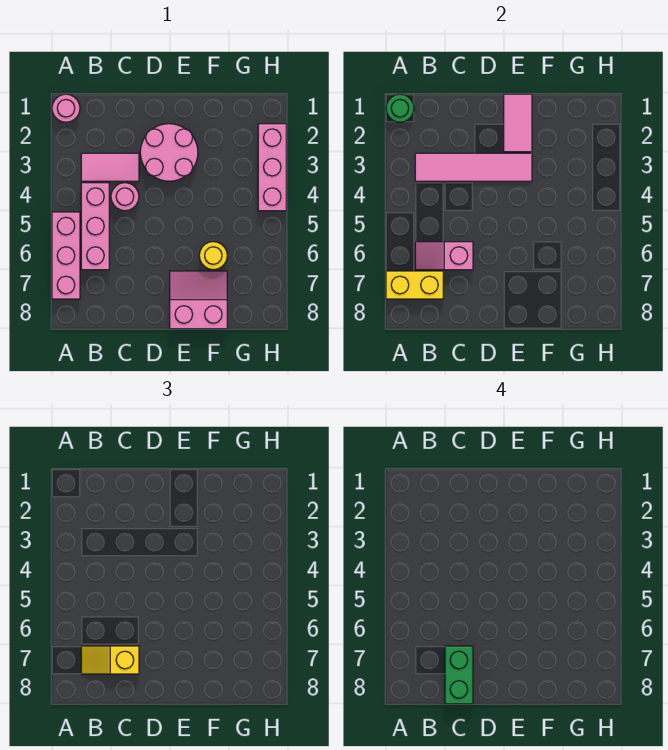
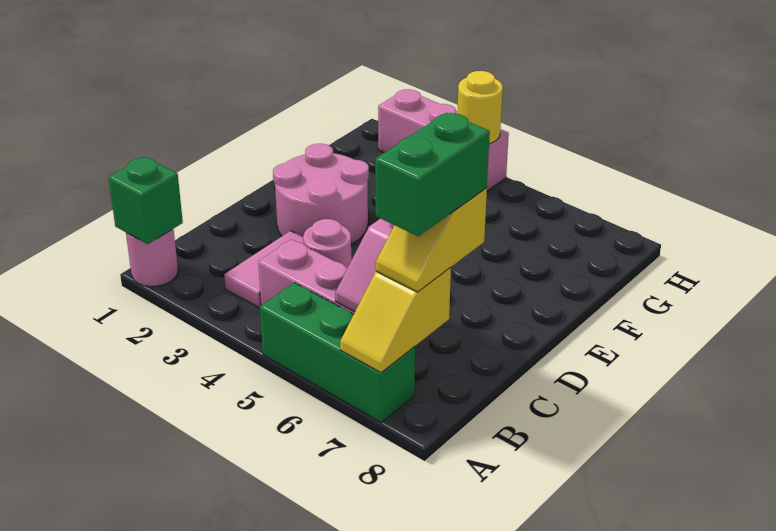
green round brick A1 level 2 -> green brick A1 level 2
pink brick A5:A7 level 1 -> green brick A5:A7 level 1
yellow brick A7:B7 level 2 -> yellow slope A7:B7 level 2 top B
pink tile B3:E3 level 2 -> none
green brick C7:C8 level 4 -> green brick B7:C7 level 4
pink tile E1:E2 level 2 -> none
pink slope E7:F8 level 1 top 8 -> none
yellow round brick F6 level 1 -> yellow round brick H4 level 2

